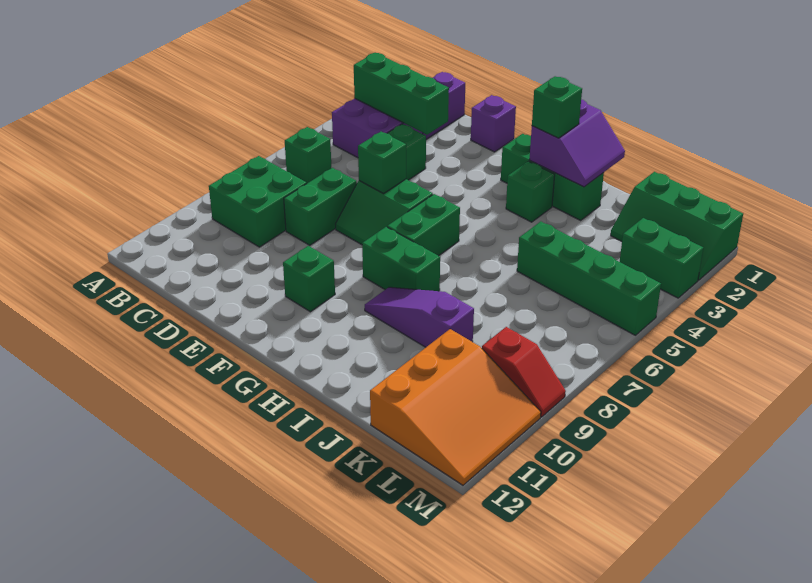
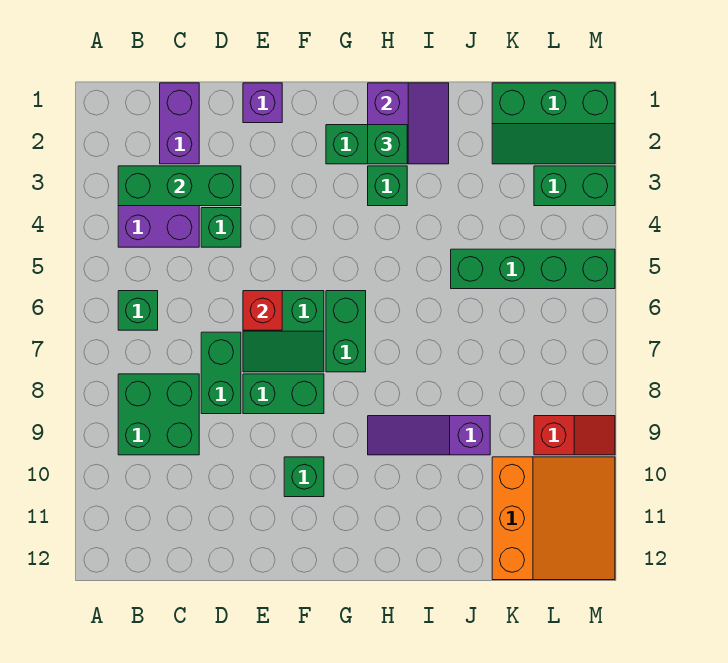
green brick E6 level 2 -> red brick E6 level 2
green brick G8:H8 level 1 -> green brick E8:F8 level 1

